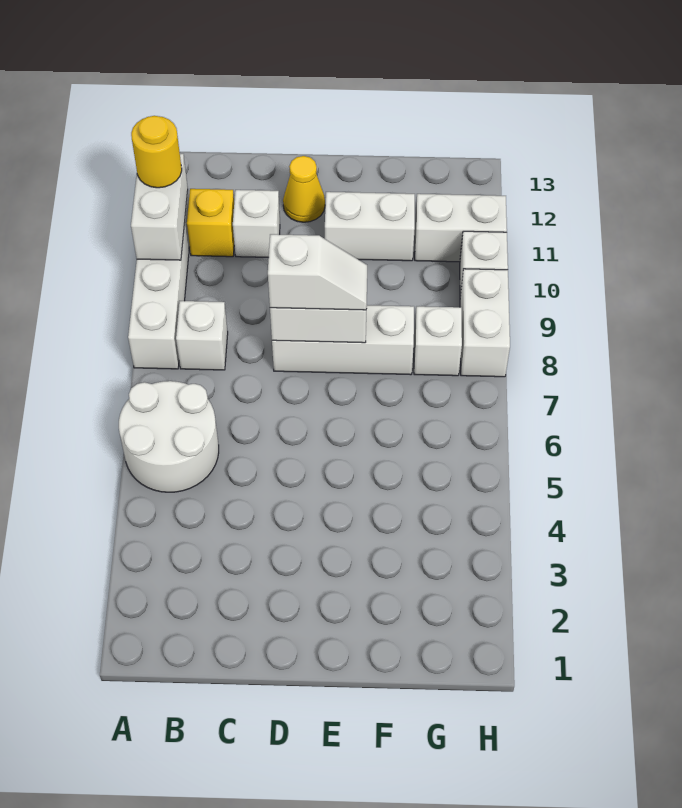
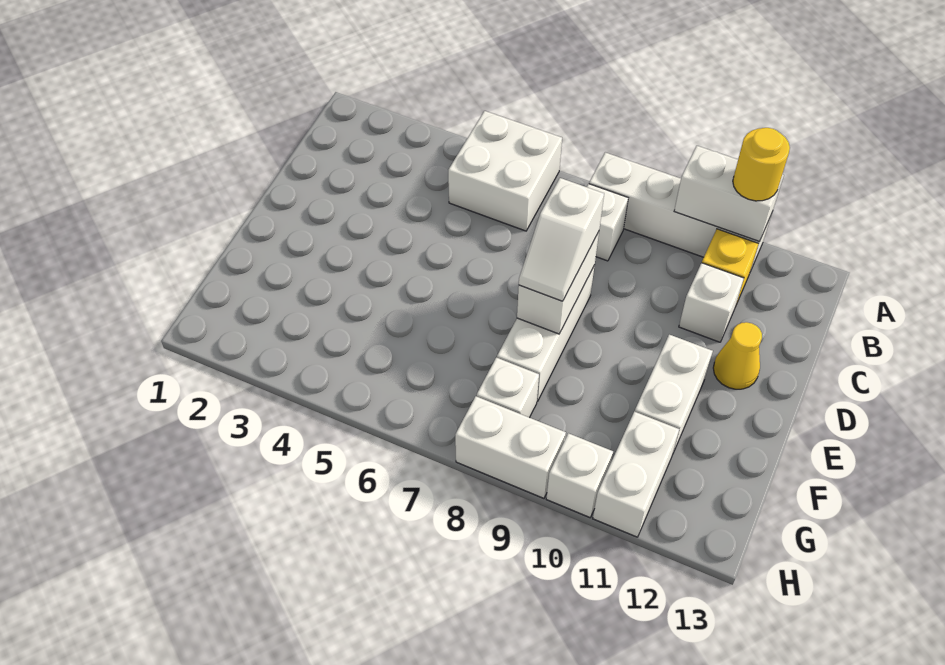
white round brick A5:B6 level 1 -> white brick A5:B6 level 1

